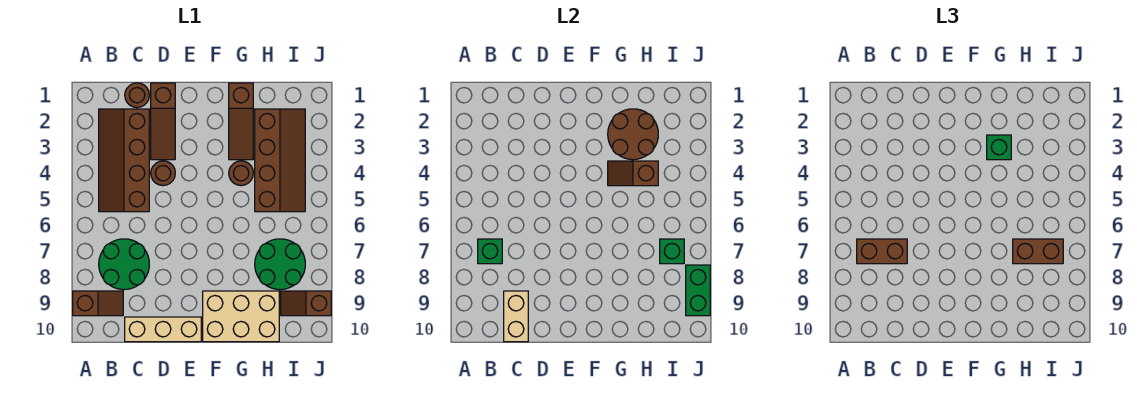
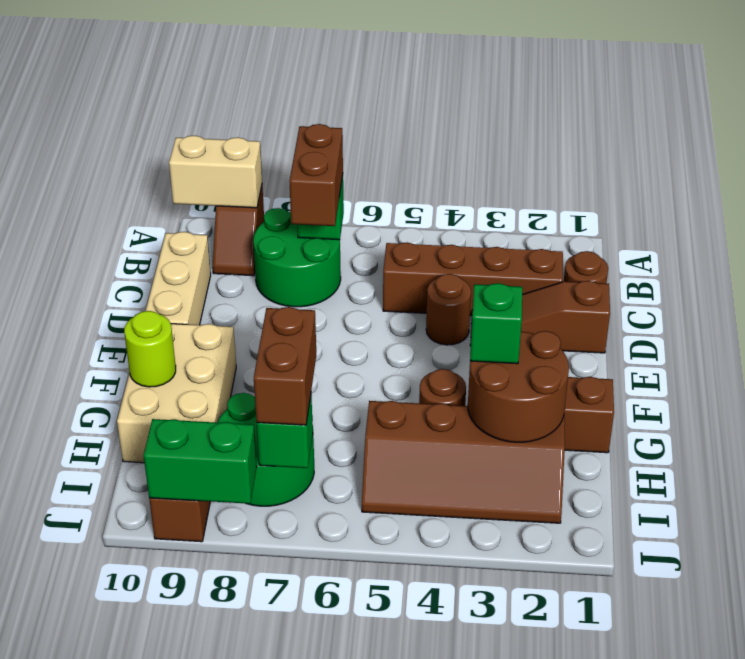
tan brick C9:C10 level 2 -> tan brick A9:A10 level 2
brown slope G4:H4 level 2 top H -> none
none -> lime round brick G10 level 2

